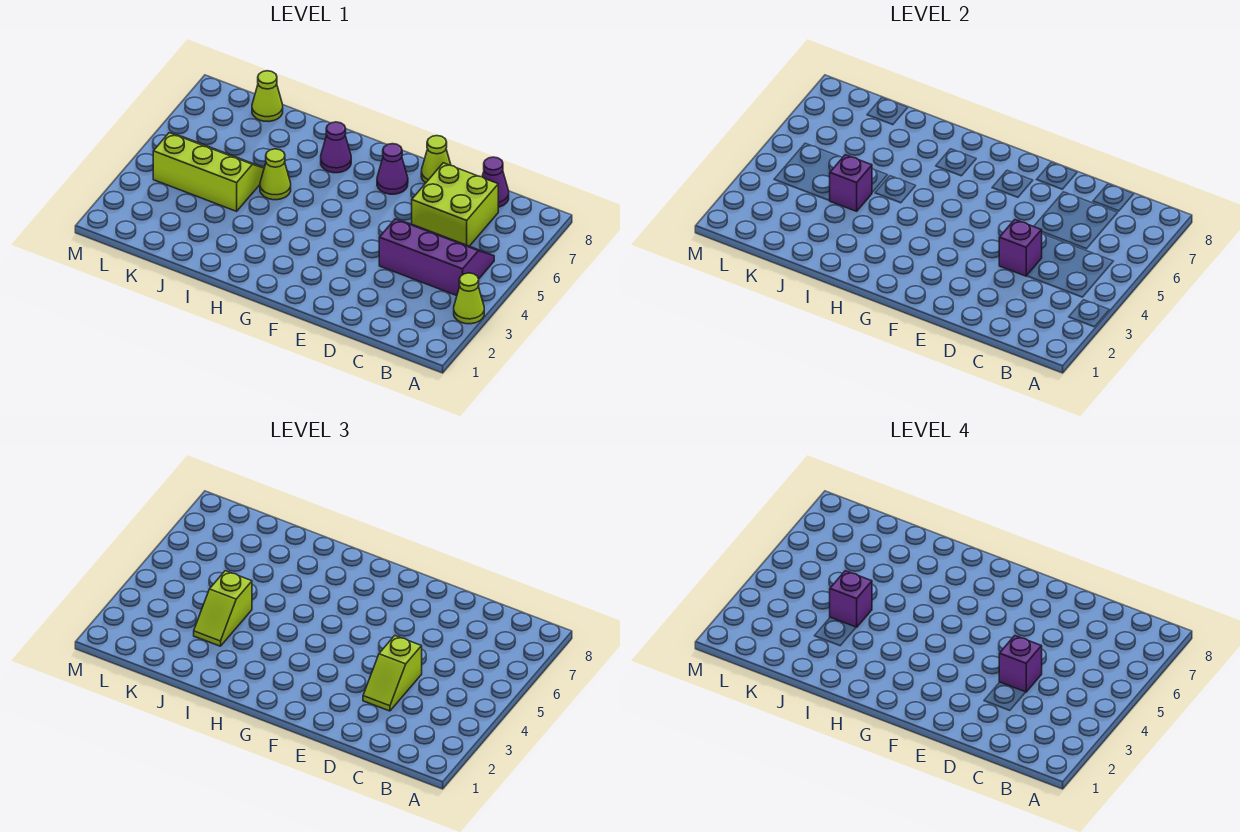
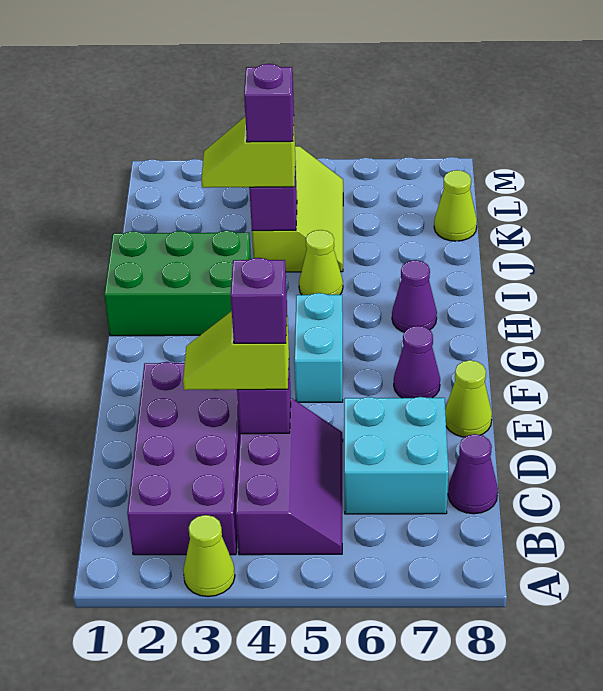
none -> purple brick B2:E3 level 1
lime brick C6:D7 level 1 -> cyan brick C6:D7 level 1
none -> cyan brick F5:G5 level 1
none -> green brick H1:I3 level 1

